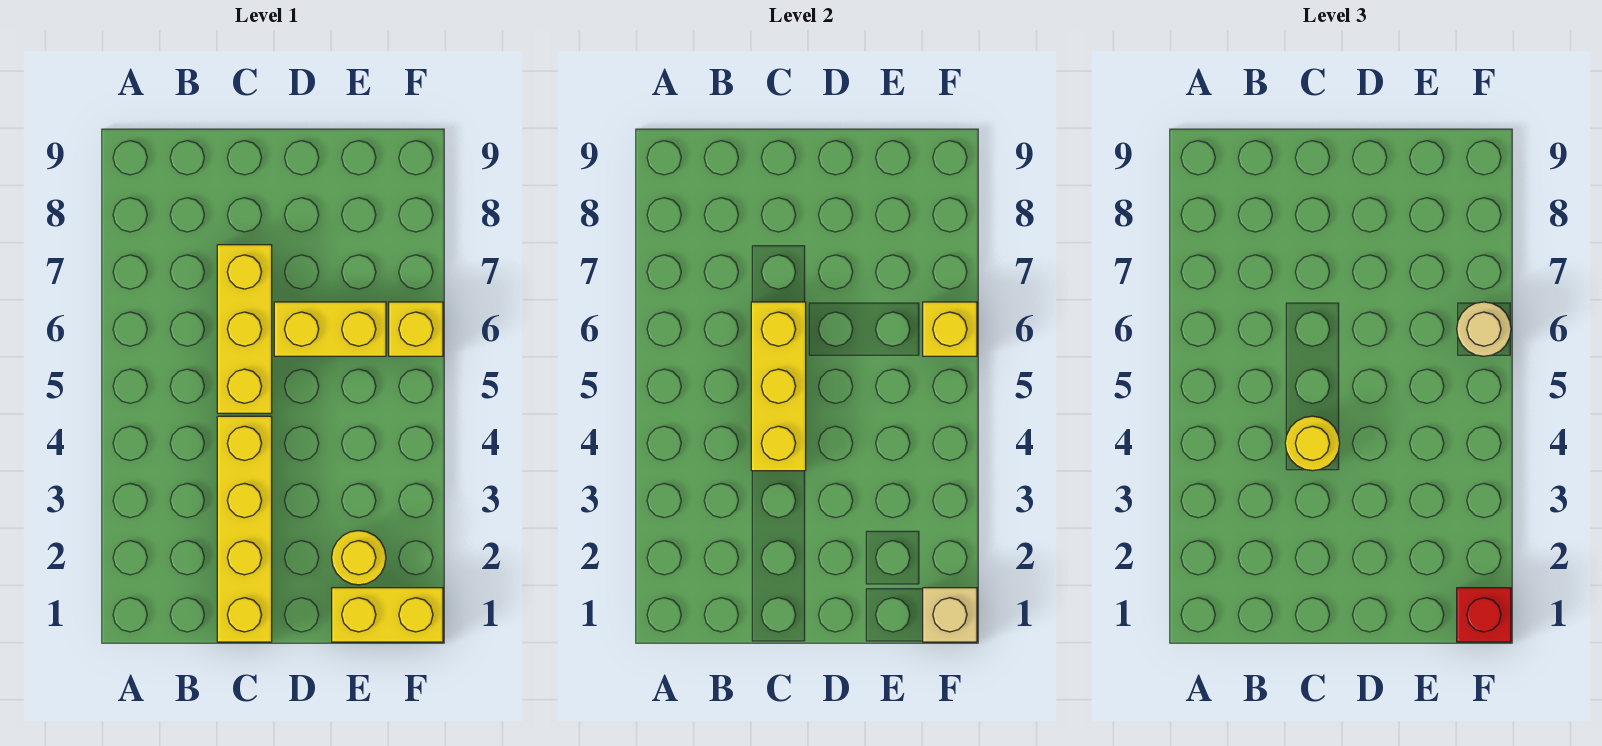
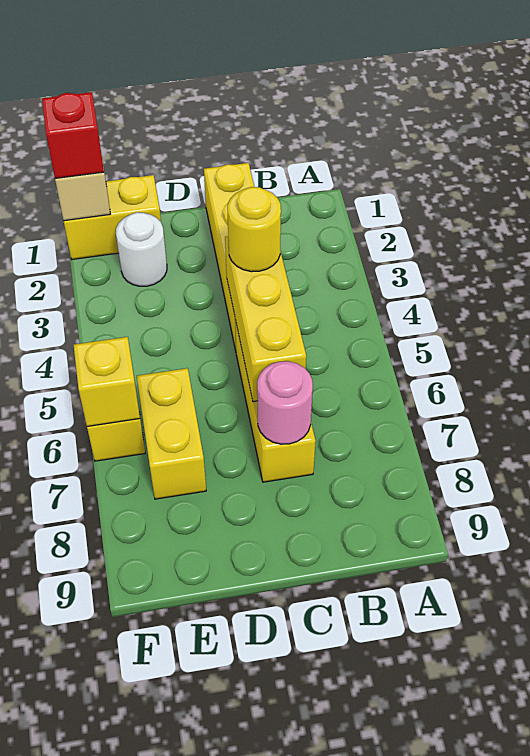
none -> pink round brick C7 level 2
yellow brick D6:E6 level 1 -> yellow brick E6:E7 level 1
yellow round brick E2 level 1 -> white round brick E2 level 1
tan round brick F6 level 3 -> none

